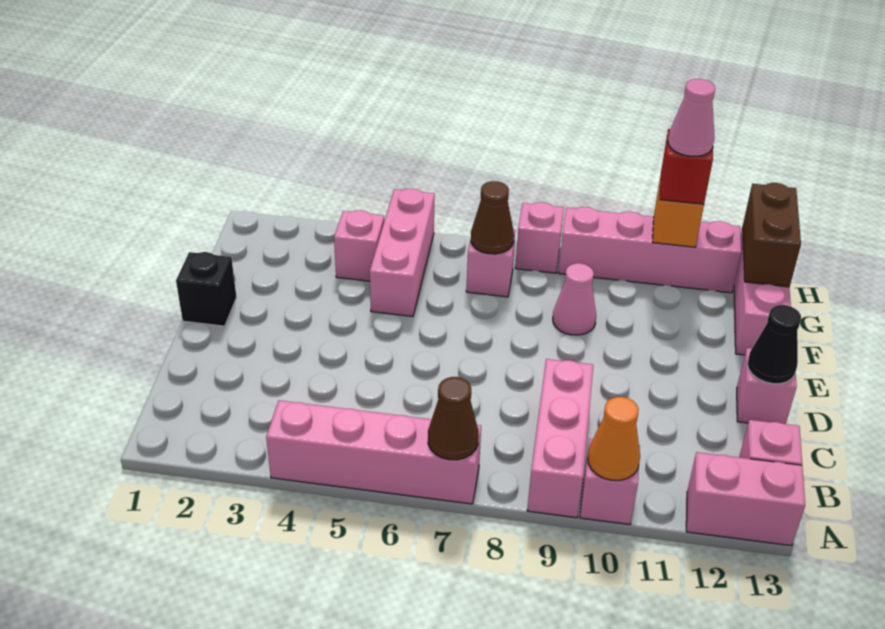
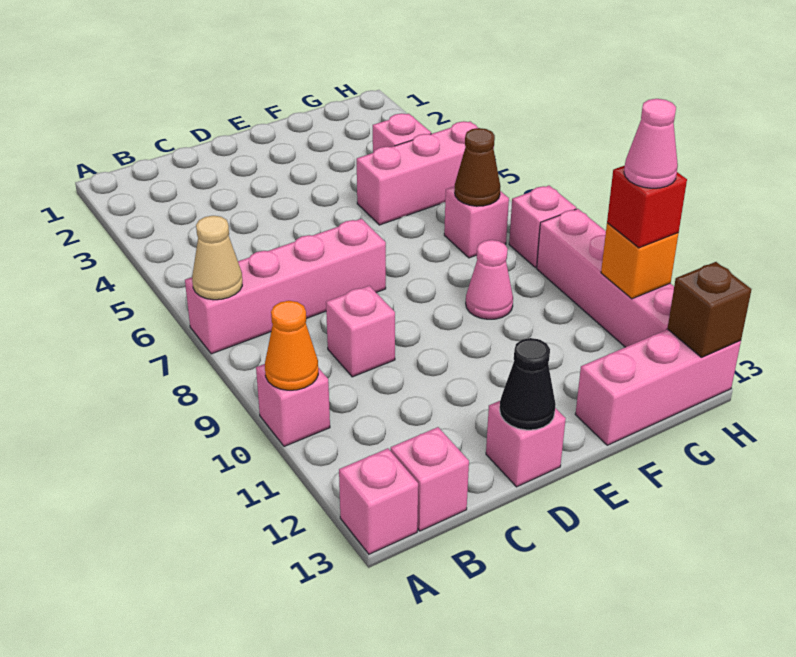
pink brick A4:A7 level 1 -> pink brick A7:D7 level 1
brown cone A7 level 2 -> tan cone A7 level 2
pink brick A9:C9 level 1 -> pink brick C9 level 1
pink brick A12:A13 level 1 -> pink brick A13 level 1
black brick E1 level 1 -> none
brown brick G13:H13 level 2 -> brown brick H13 level 2

